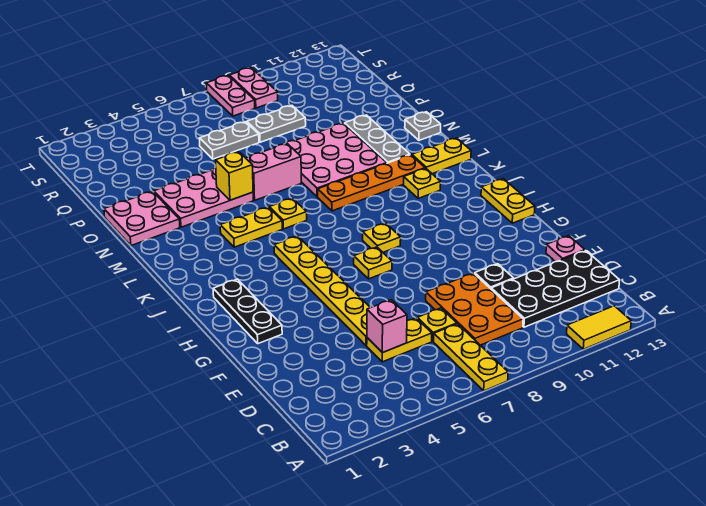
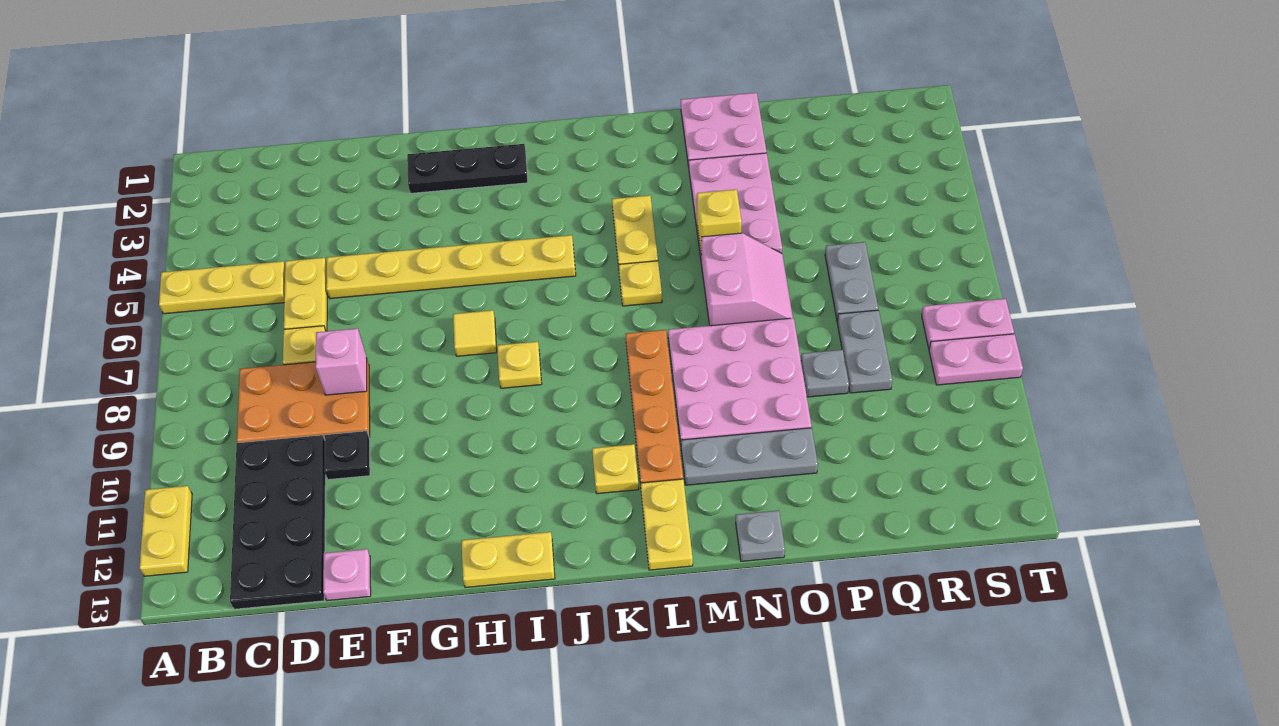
yellow plate A7:C7 level 1 -> yellow plate A5:C5 level 1
yellow tile A11:A12 level 1 -> yellow plate A11:A12 level 1
pink brick D5 level 2 -> pink brick E8 level 2
yellow plate H7 level 1 -> yellow tile H7 level 1
none -> grey plate P9 level 1

